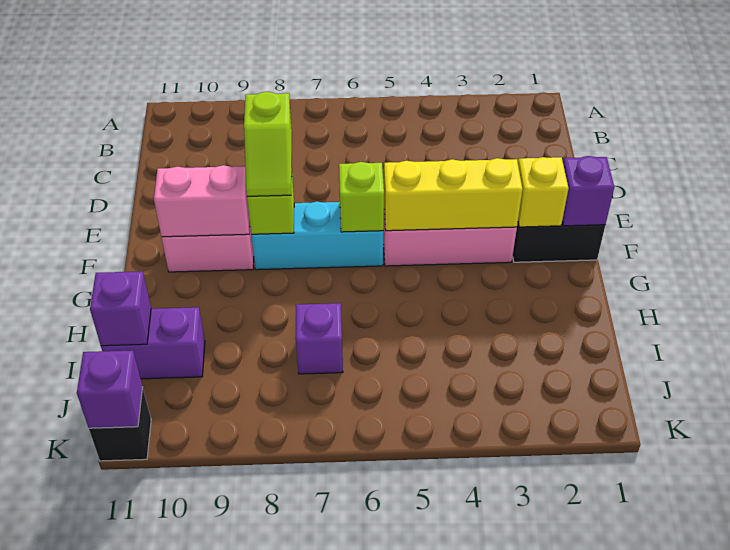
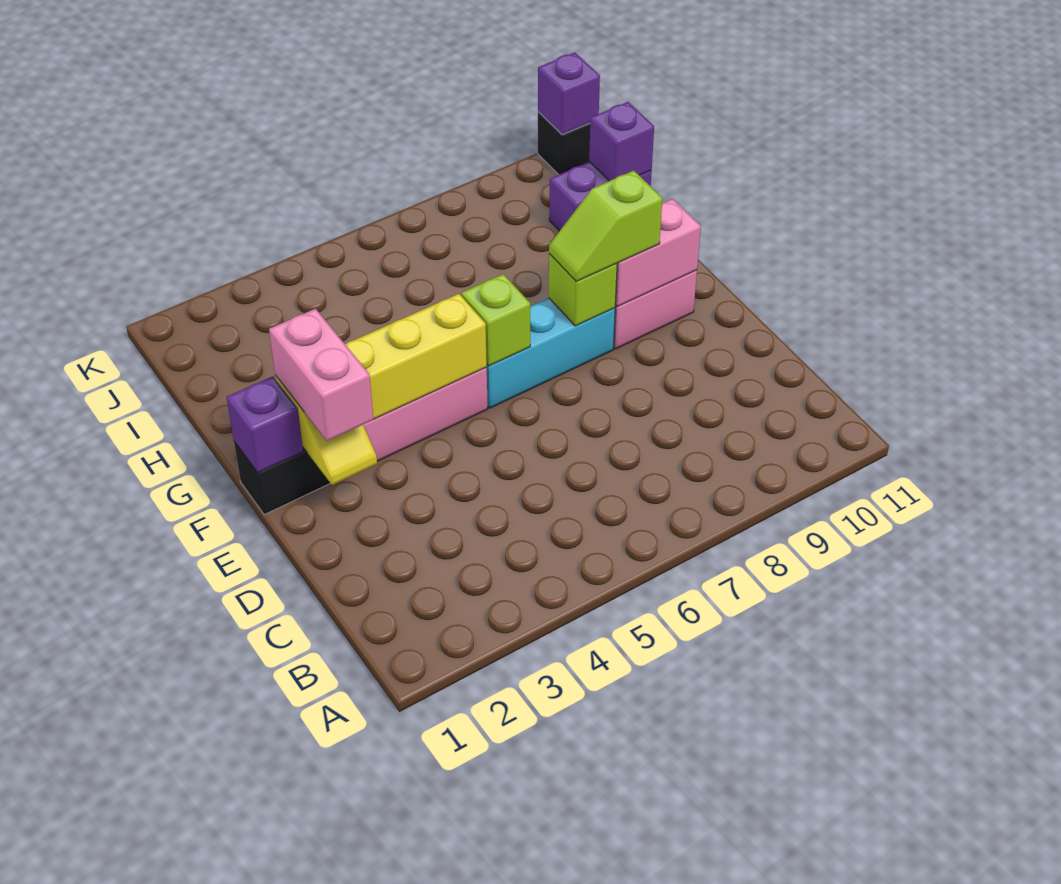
none -> pink brick E2:F2 level 3
lime slope E8:F8 level 3 top E -> lime slope F8:F9 level 3 top 9
purple brick I7 level 1 -> none

